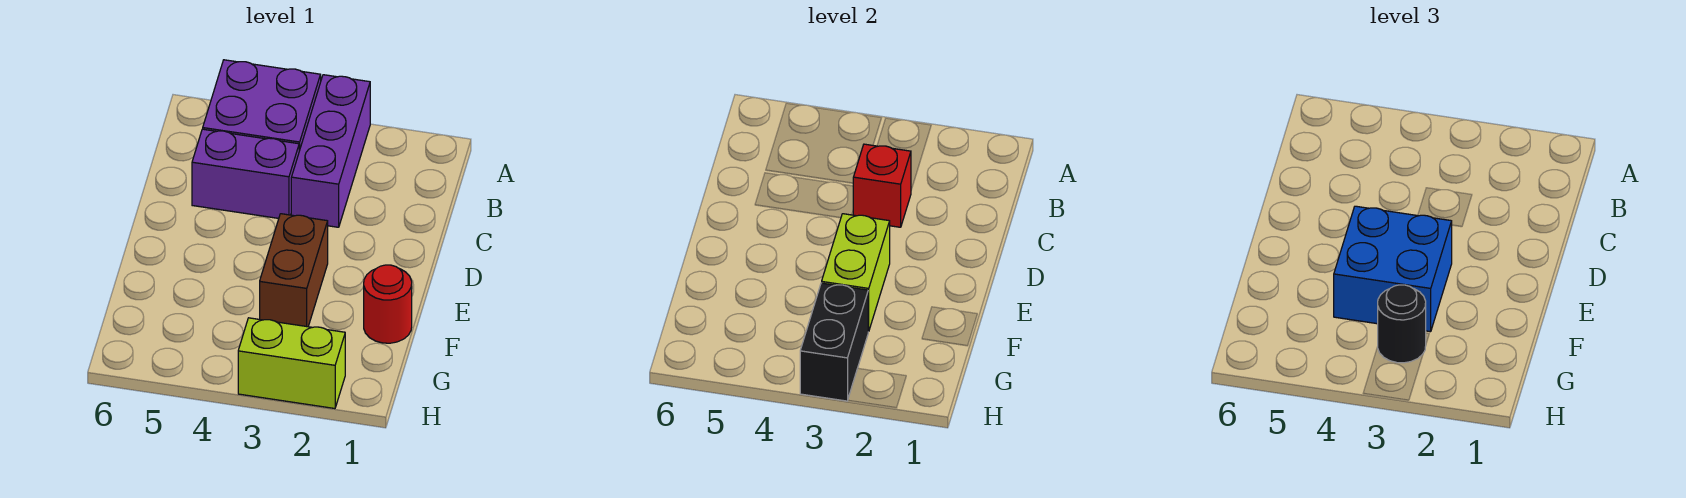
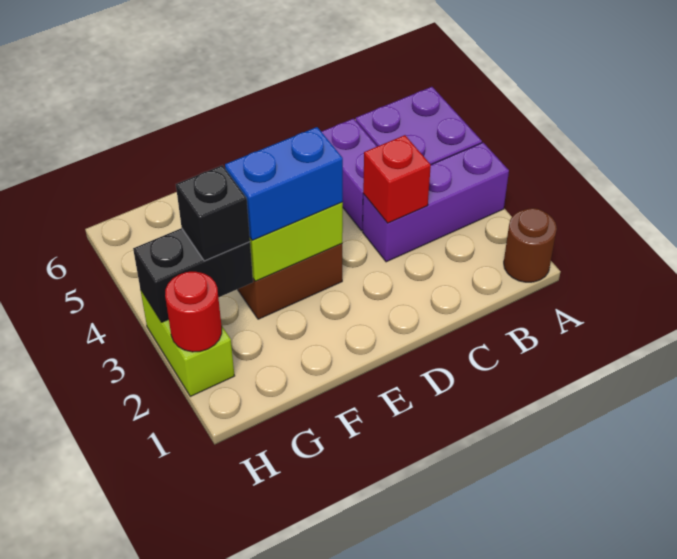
none -> brown round brick A1 level 1
blue brick E3:F4 level 3 -> blue brick E3:F3 level 3
red round brick F1 level 1 -> red round brick H2 level 2
black round brick G3 level 3 -> black brick G3 level 3

